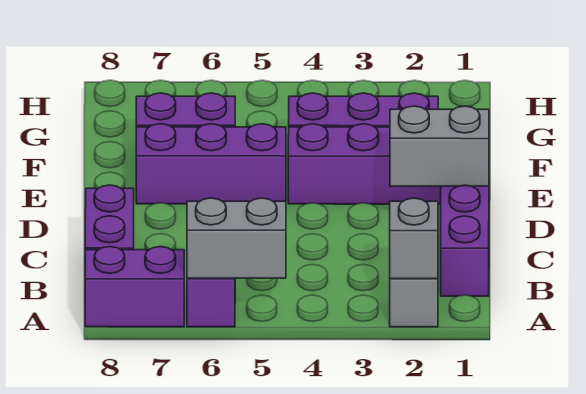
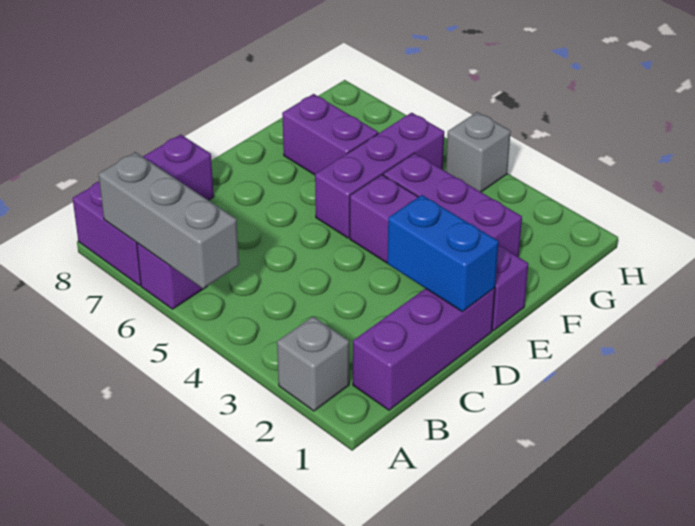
grey brick A2 level 2 -> grey brick H4 level 1
grey brick A5:A6 level 2 -> grey brick A5:A7 level 2
grey brick D1:D2 level 2 -> blue brick D1:D2 level 2
purple brick E5:E7 level 1 -> purple brick E5:G5 level 1

